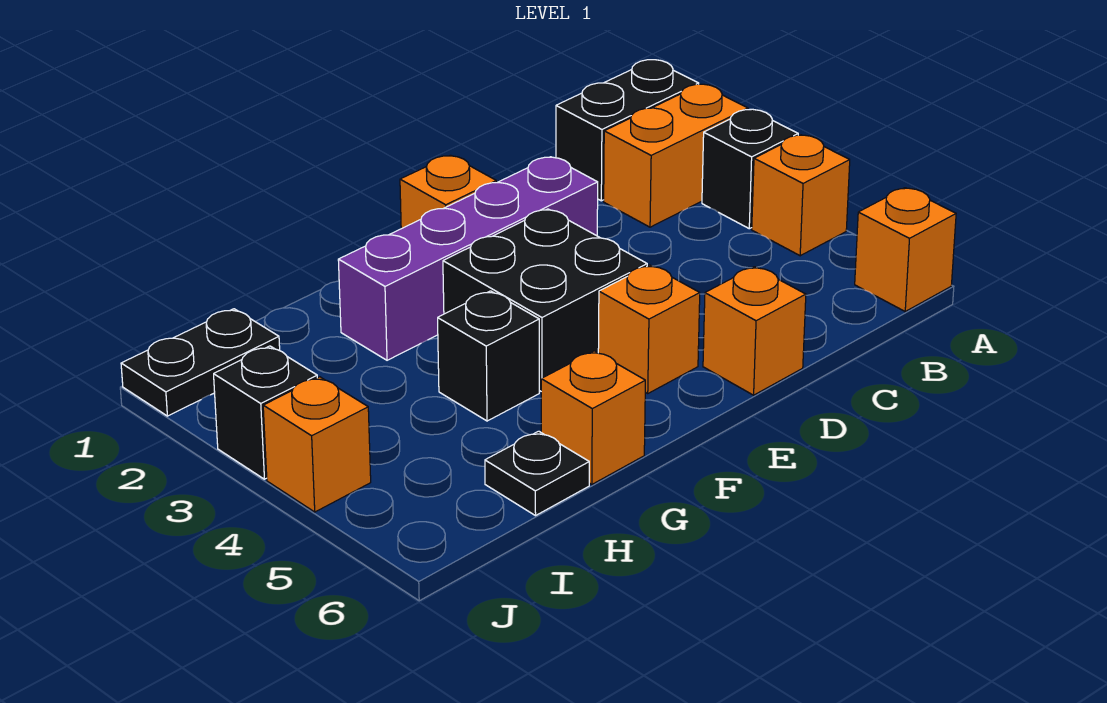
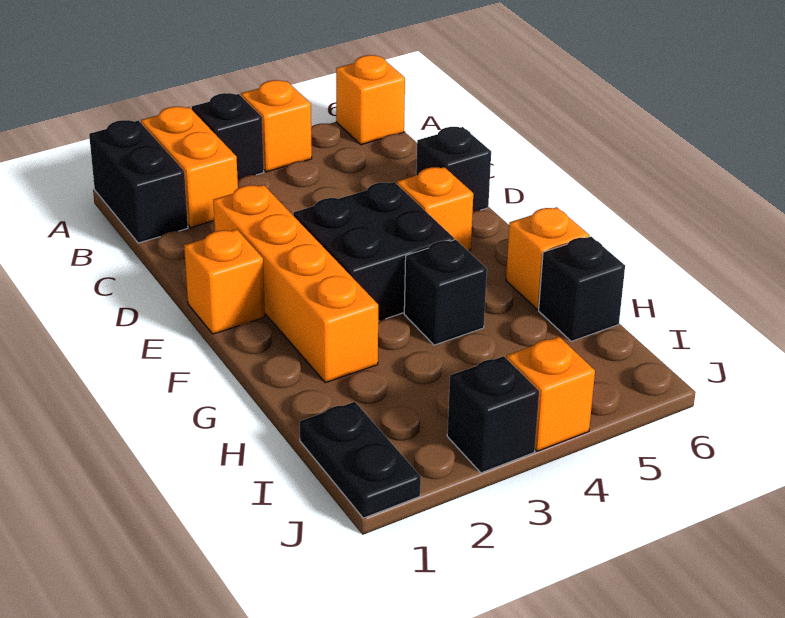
purple brick D2:G2 level 1 -> orange brick D2:G2 level 1
orange brick D6 level 1 -> black brick D6 level 1
black plate H6 level 1 -> black brick H6 level 1

